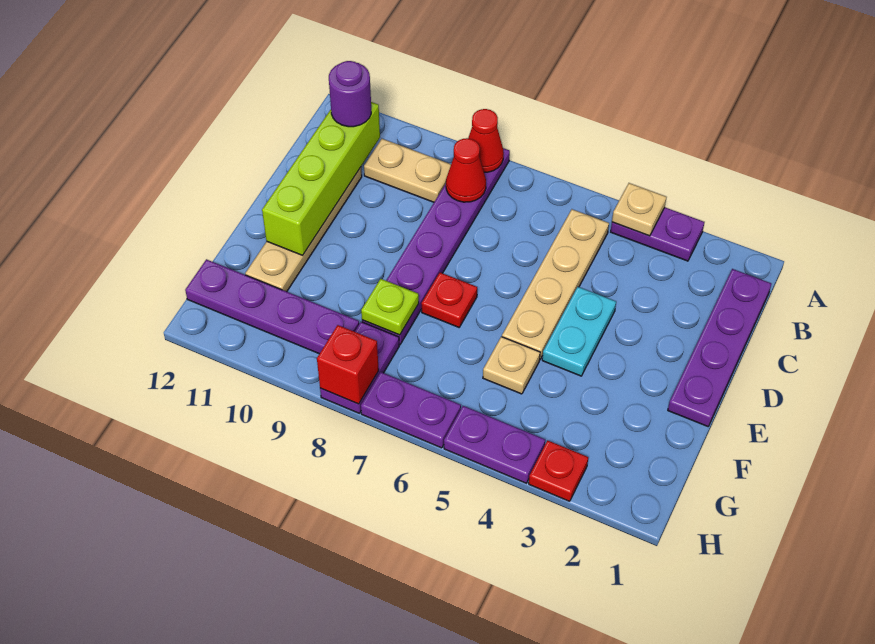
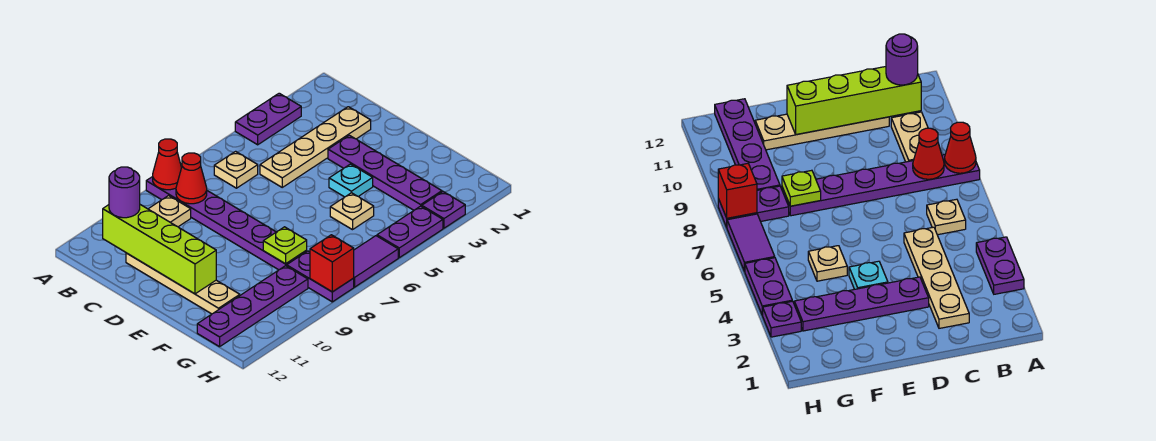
tan plate A4 level 2 -> tan plate B6 level 1
purple plate B1:E1 level 1 -> purple plate D3:G3 level 1
tan plate B5:E5 level 1 -> tan plate C2:C5 level 1
cyan plate D4:E4 level 1 -> cyan plate E4 level 1
red plate E7 level 1 -> none
red plate H3 level 1 -> purple plate H3 level 1
purple plate H6:H7 level 1 -> purple tile H6:H7 level 1

